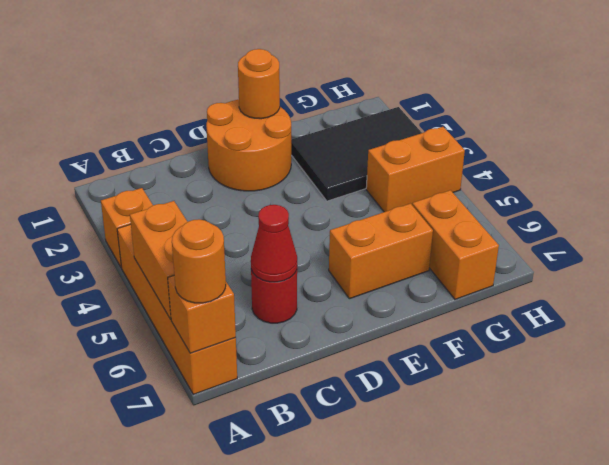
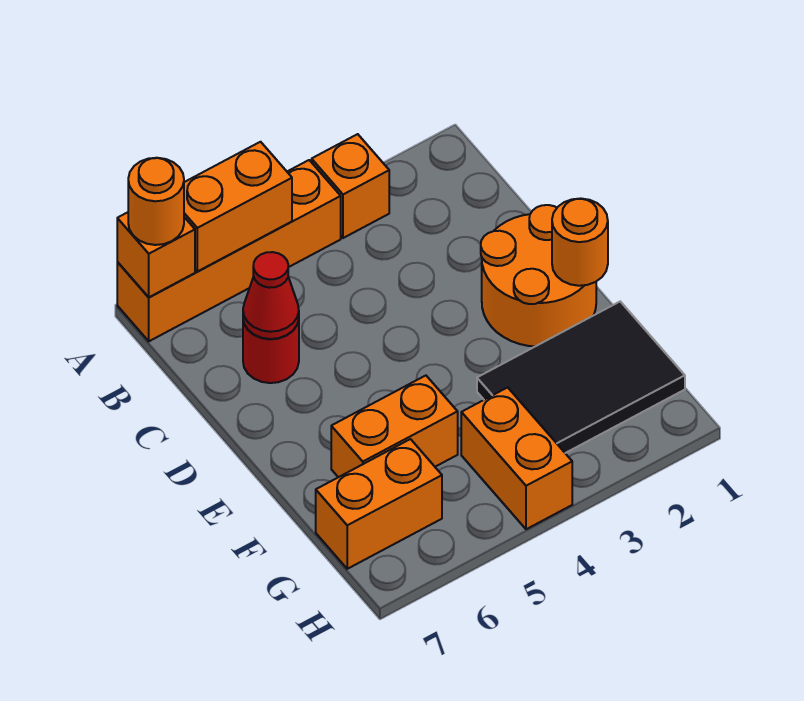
orange brick E6:F6 level 1 -> orange brick F5:F6 level 1
black tile F2:H3 level 1 -> black tile F1:G3 level 1

